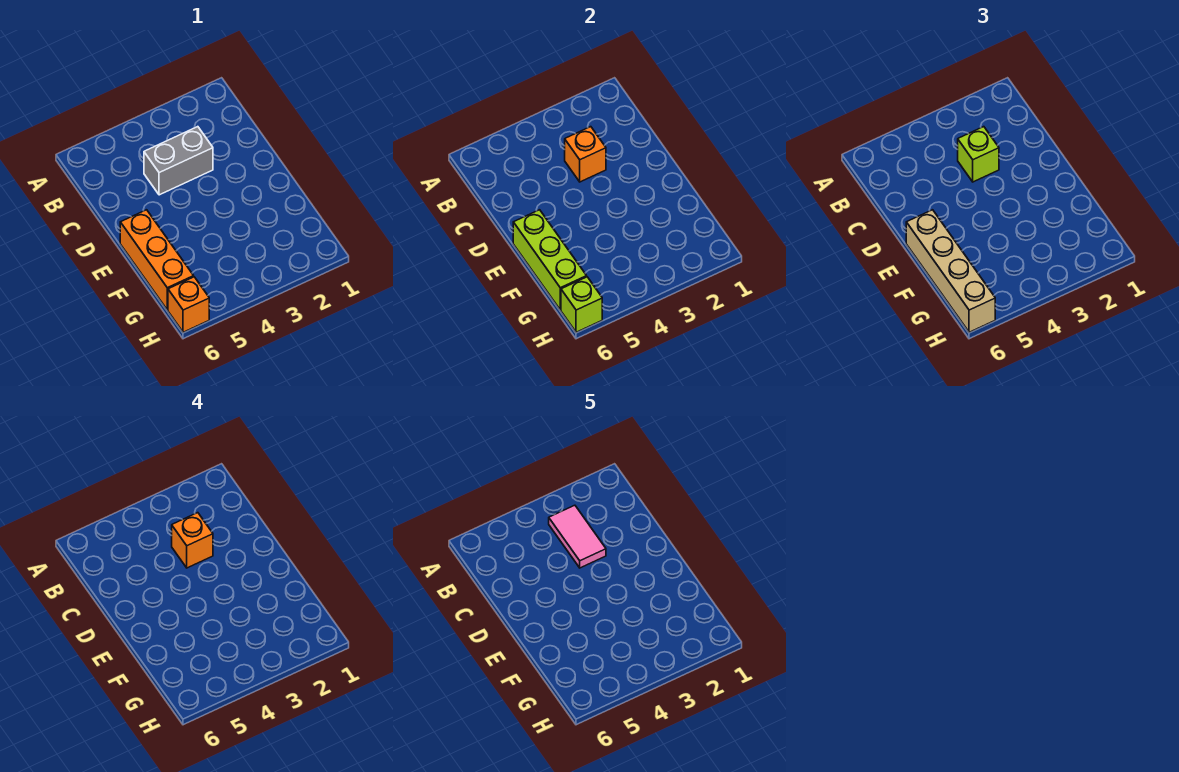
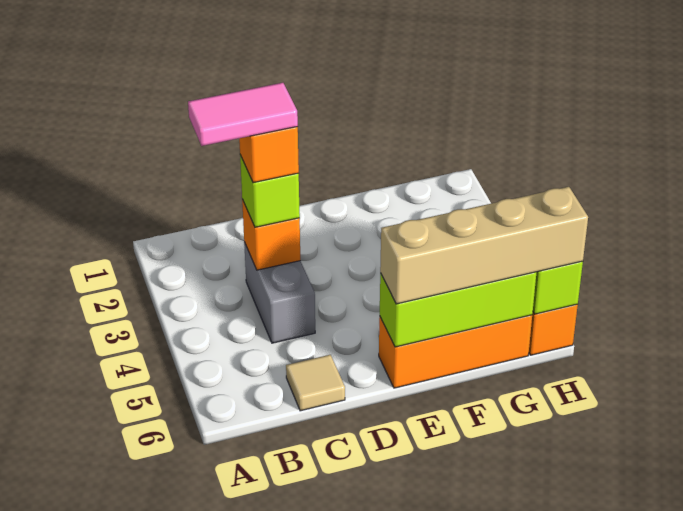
none -> tan tile C6 level 1

